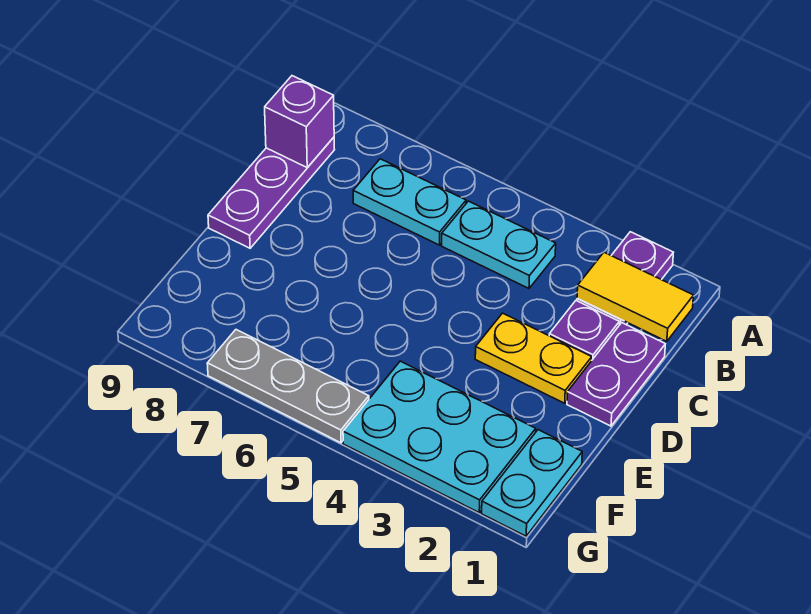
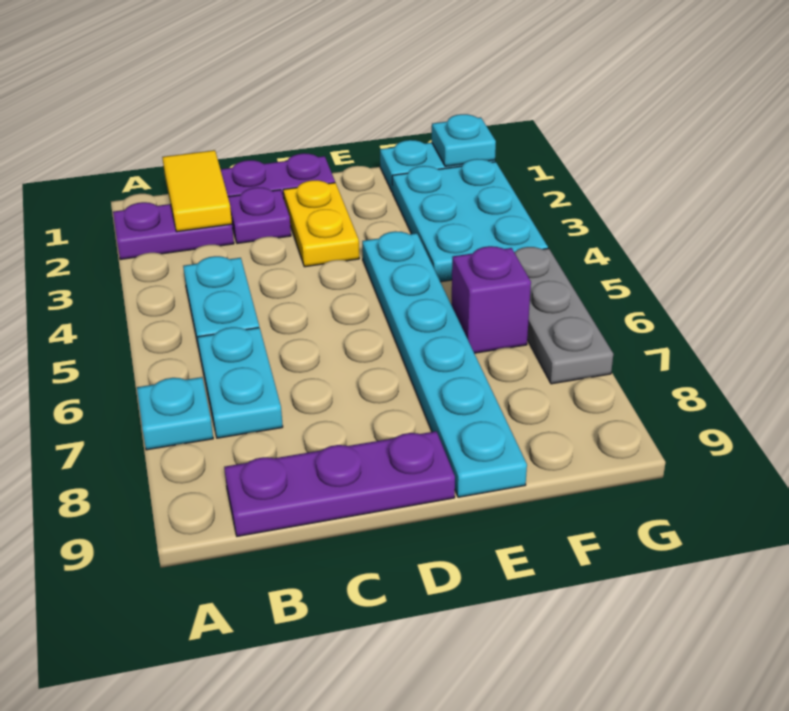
none -> cyan plate A7 level 1
purple brick B9 level 2 -> purple brick F6 level 1
none -> cyan plate E4:E9 level 1
none -> cyan plate G1 level 2

